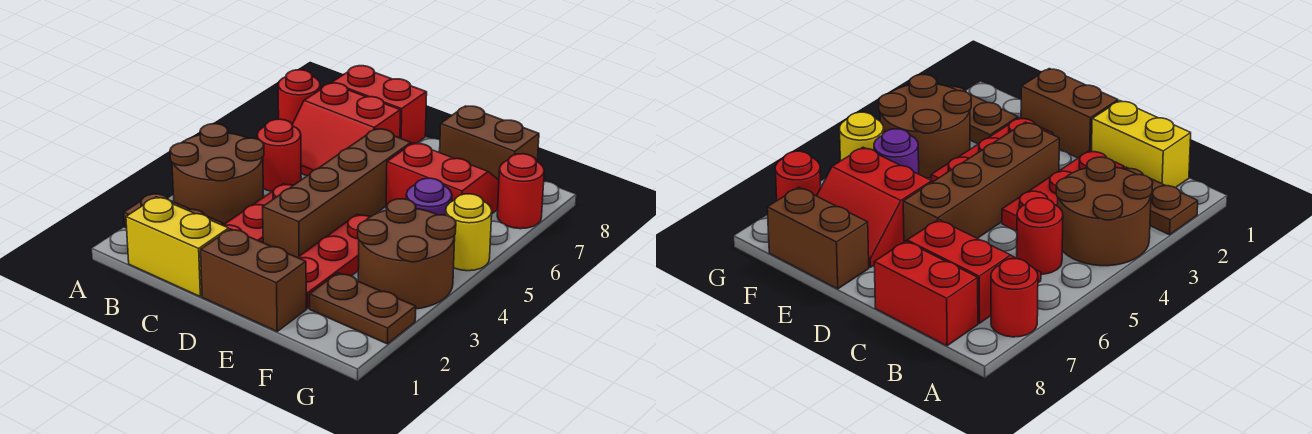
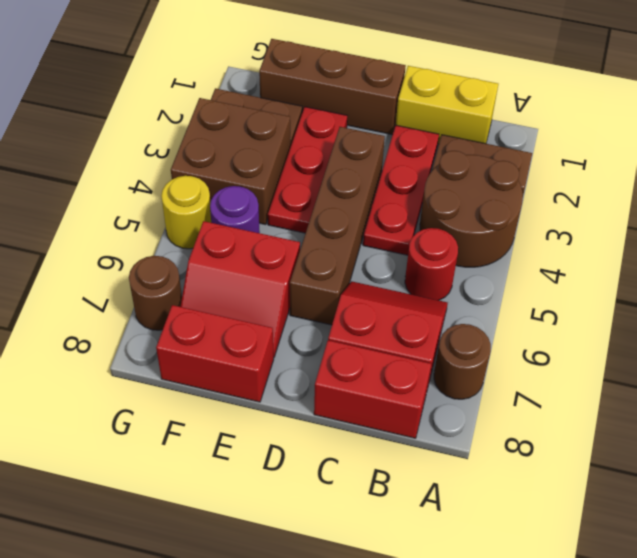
red round brick A7 level 1 -> brown round brick A7 level 1
brown brick D1:E1 level 1 -> brown brick D1:F1 level 1
brown brick E8:F8 level 1 -> red brick E8:F8 level 1
brown round brick F3:G4 level 1 -> brown brick F3:G4 level 1
red round brick G7 level 1 -> brown round brick G7 level 1

